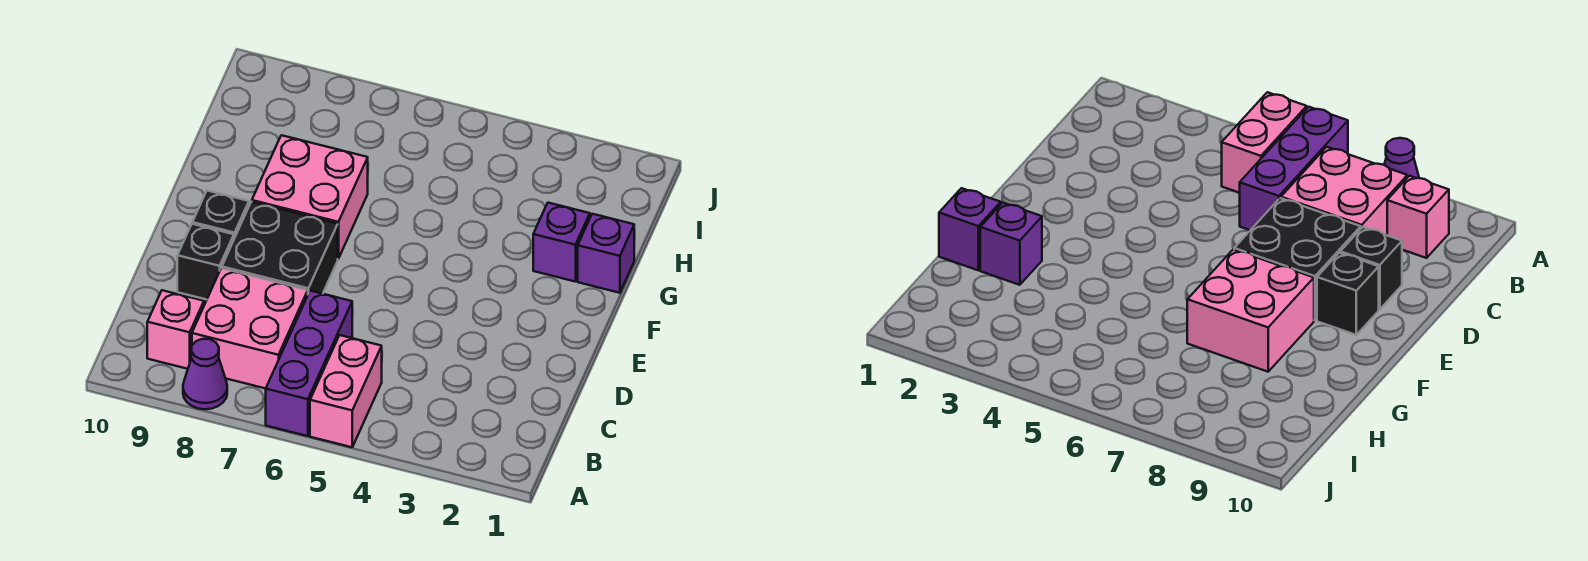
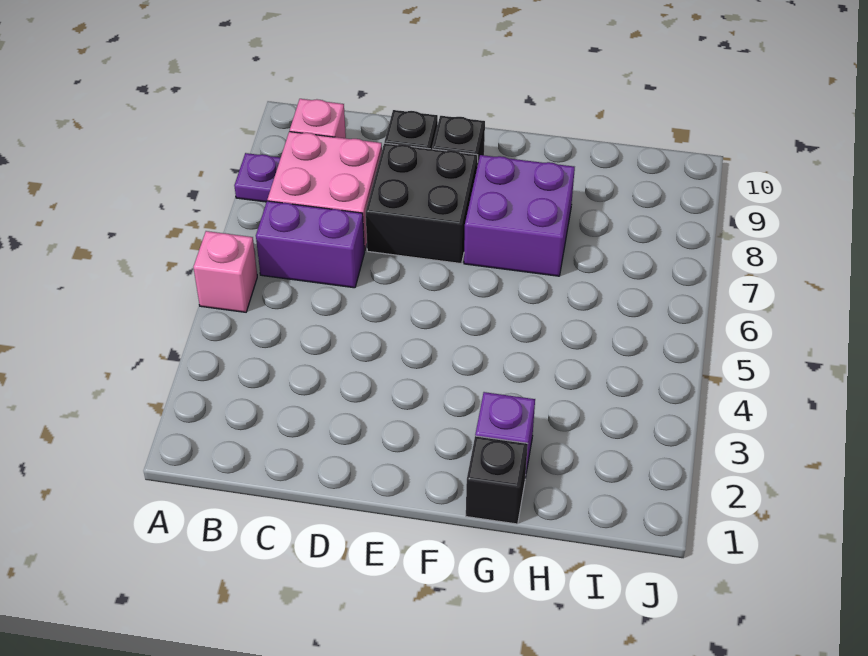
pink brick A5:B5 level 1 -> pink brick A5 level 1
purple brick A6:C6 level 1 -> purple brick B6:C6 level 1
purple cone A8 level 1 -> purple plate A8 level 1
pink brick F7:G8 level 1 -> purple brick F7:G8 level 1
purple brick G1 level 1 -> black brick G1 level 1

